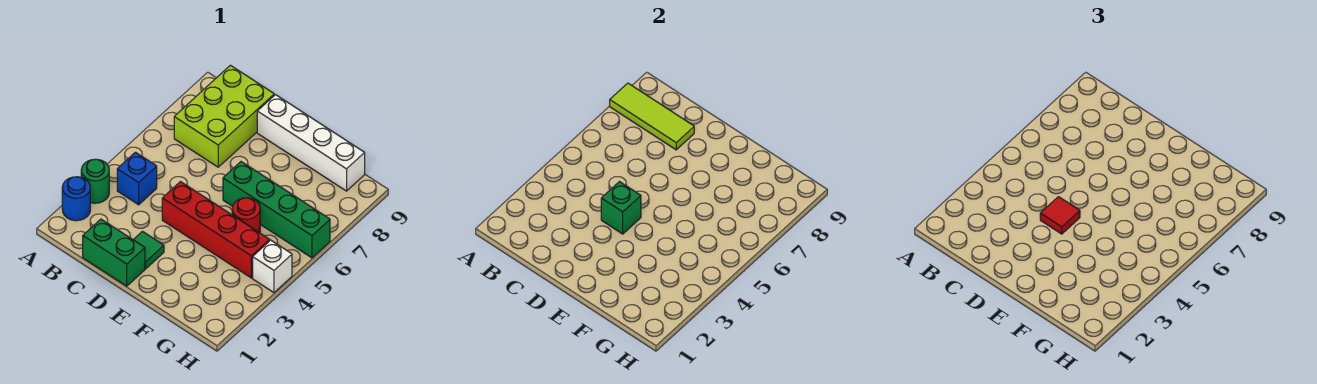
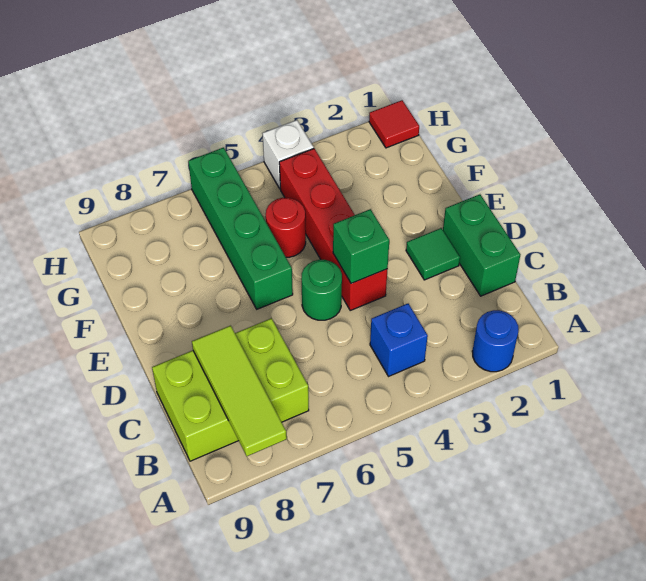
green round brick A3 level 1 -> green round brick D5 level 1
red tile D4 level 3 -> red tile H1 level 1
white brick D9:G9 level 1 -> none

